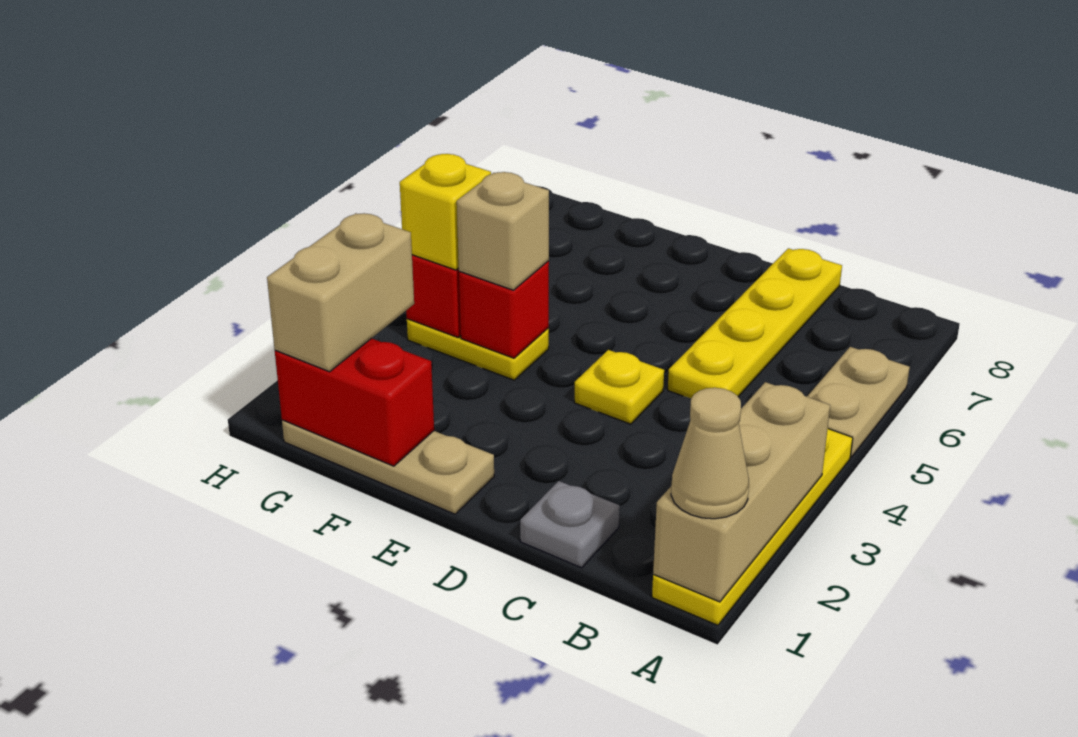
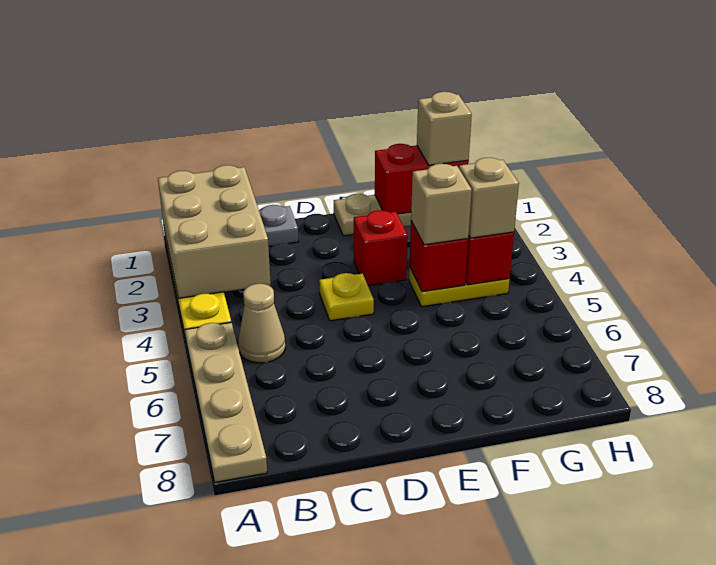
tan brick A1:A3 level 2 -> tan brick A1:B3 level 2
tan cone A1 level 3 -> tan cone B5 level 1
tan plate A5:A6 level 1 -> tan plate A5:A8 level 1
yellow plate C5:C8 level 1 -> none
none -> red brick E3 level 1
tan brick G1:G2 level 3 -> tan brick G1 level 3
yellow brick G4 level 3 -> tan brick G4 level 3

